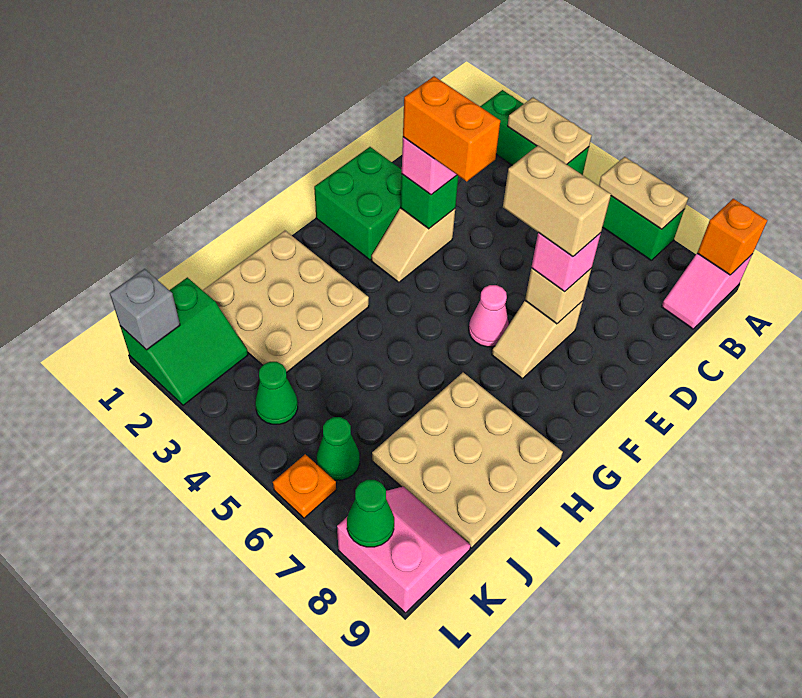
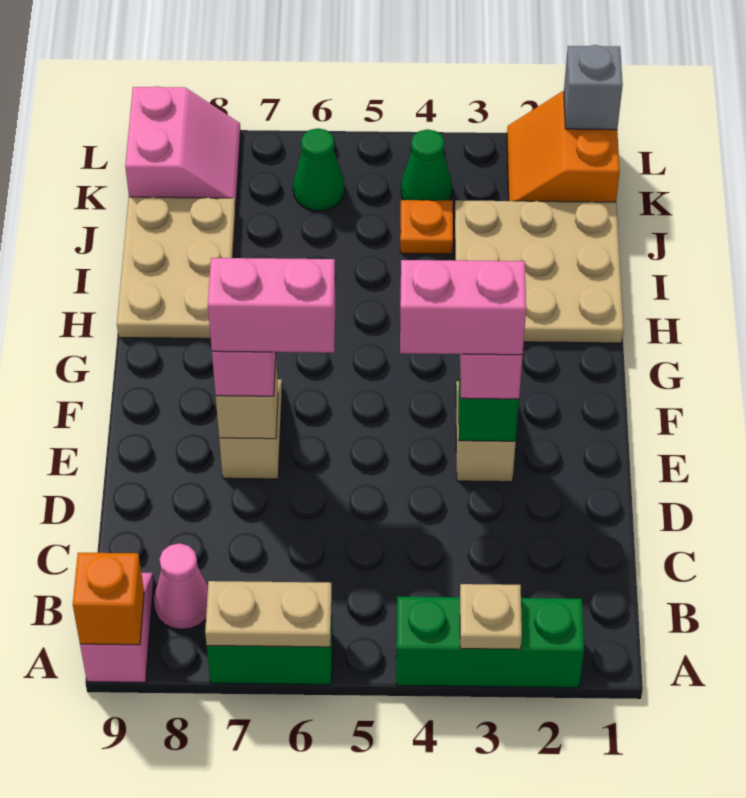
tan plate A3:A4 level 2 -> tan plate A3 level 2
green brick E1:F2 level 1 -> none
orange brick E3:E4 level 4 -> pink brick E3:E4 level 4
tan brick E6:E7 level 4 -> pink brick E6:E7 level 4
pink cone F6 level 1 -> pink cone B8 level 1
tan plate H7:J9 level 1 -> tan plate H8:J9 level 1
green slope K1:L2 level 1 top 1 -> orange slope K1:L2 level 1 top 1
pink slope K8:L9 level 1 top L -> pink slope K8:L9 level 1 top 9
orange plate L6 level 1 -> orange plate J4 level 1
green cone L8 level 2 -> none

